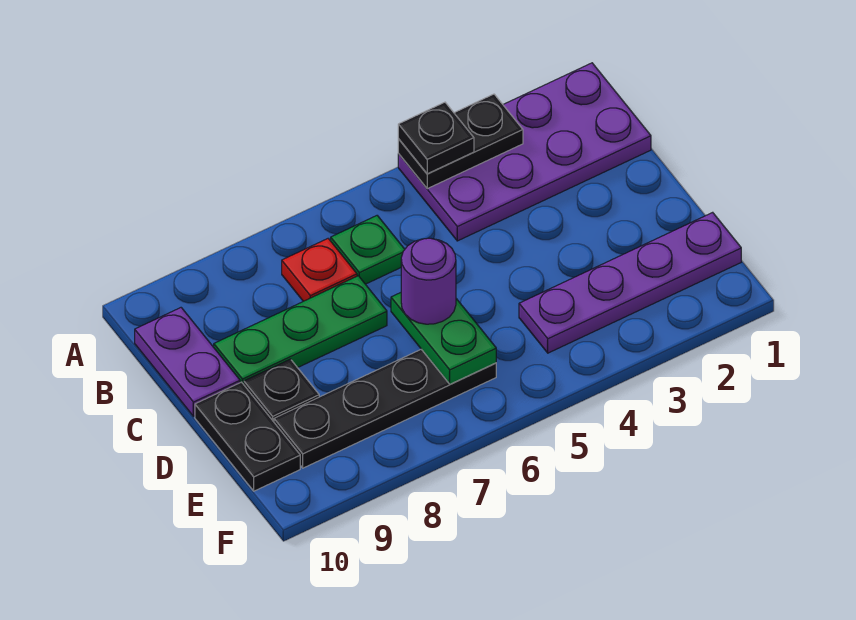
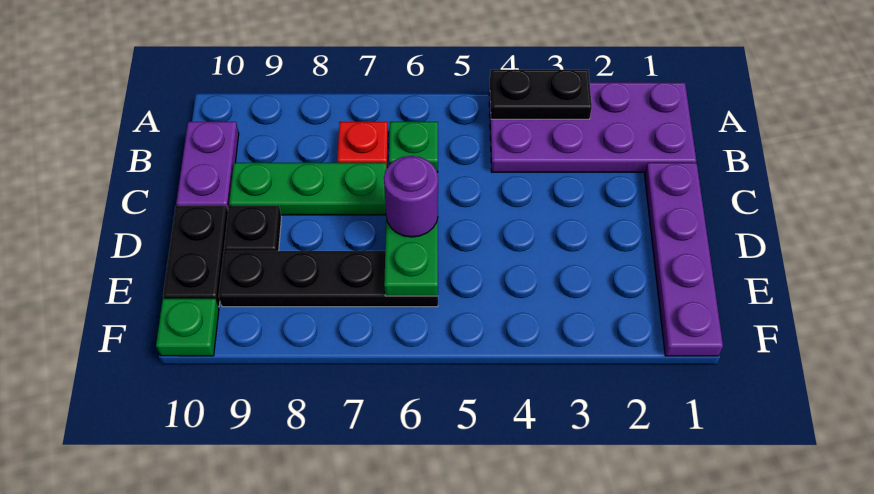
black plate A4 level 3 -> none
purple plate E1:E4 level 1 -> purple plate C1:F1 level 1
none -> green plate F10 level 1

